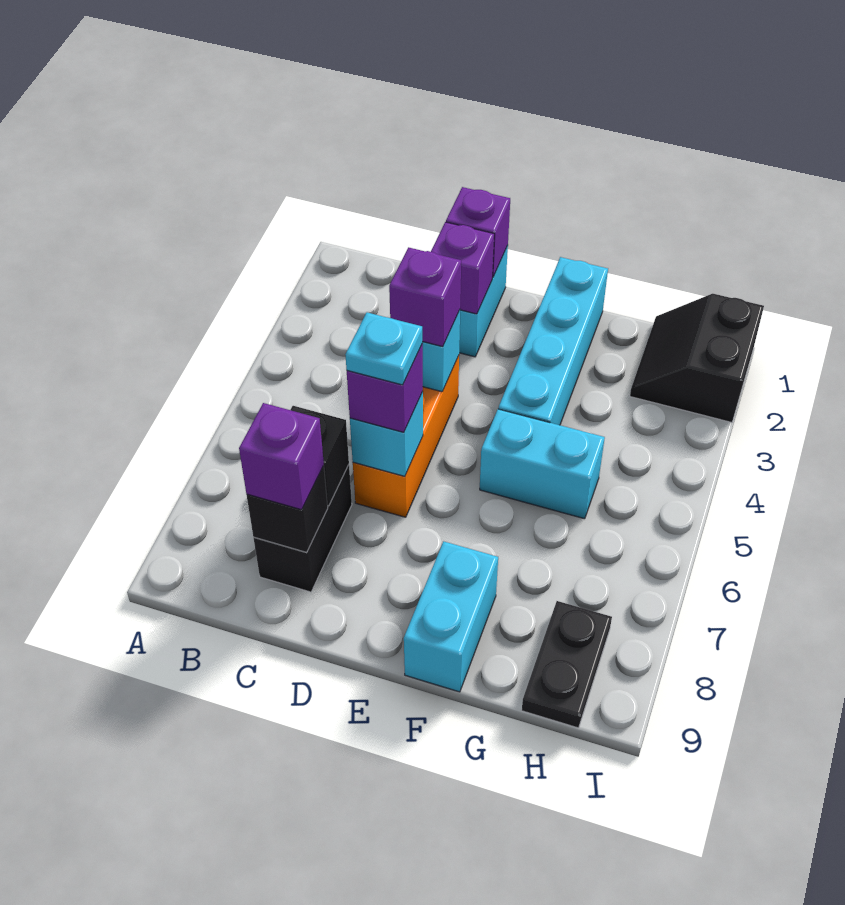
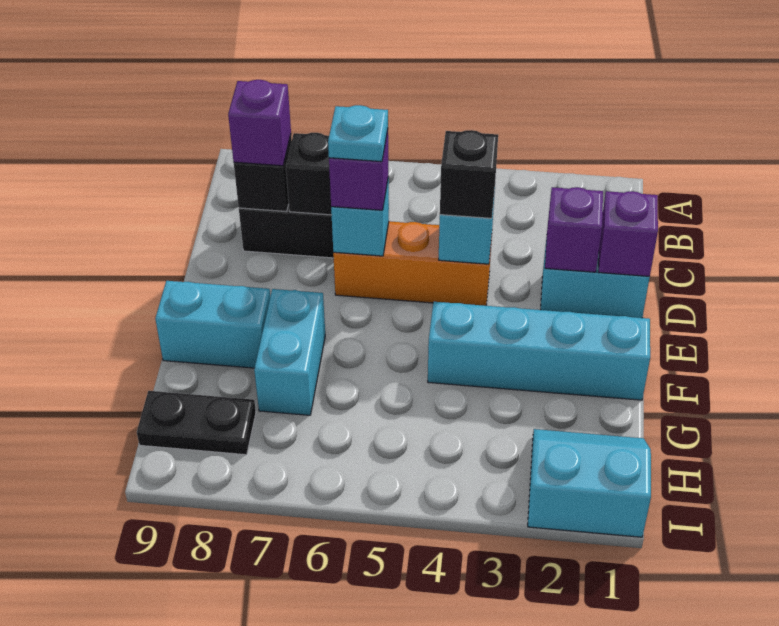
purple brick D4 level 3 -> black brick D4 level 3
cyan brick F5:G5 level 1 -> cyan brick F7:G7 level 1
black slope H1:I2 level 1 top I -> cyan slope H1:I2 level 1 top I

